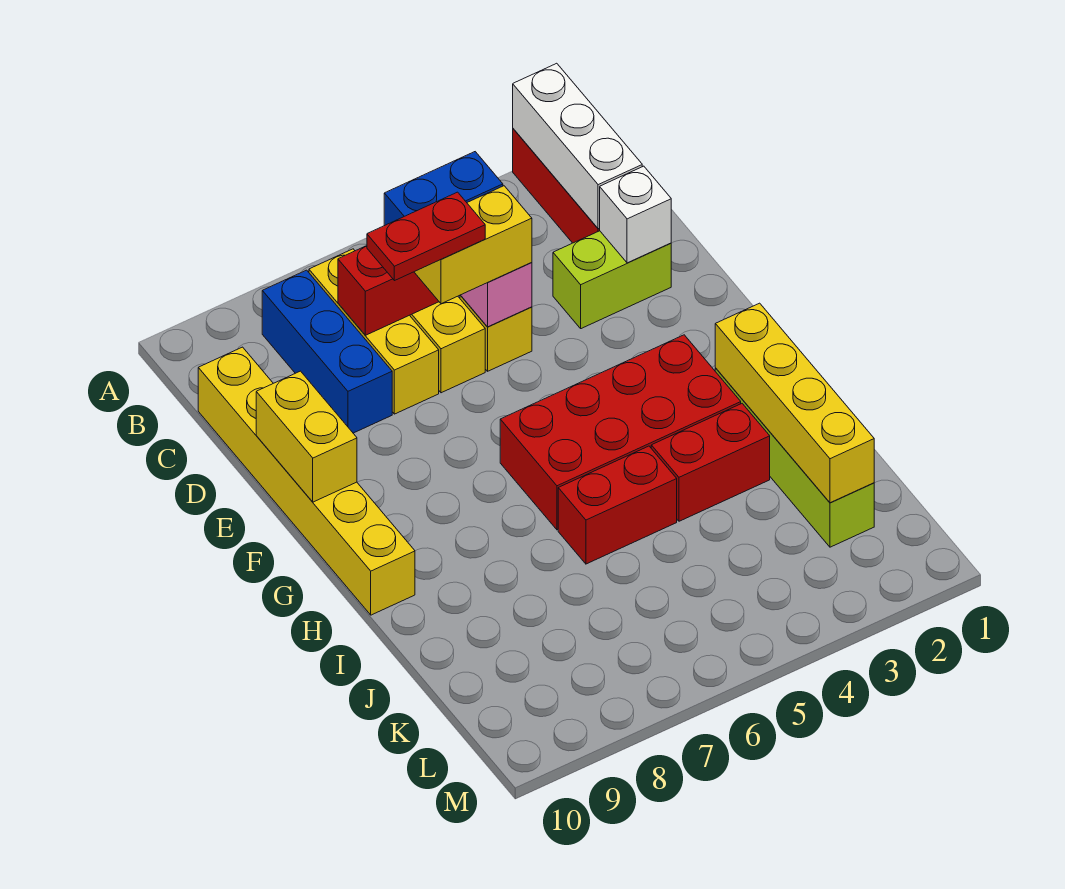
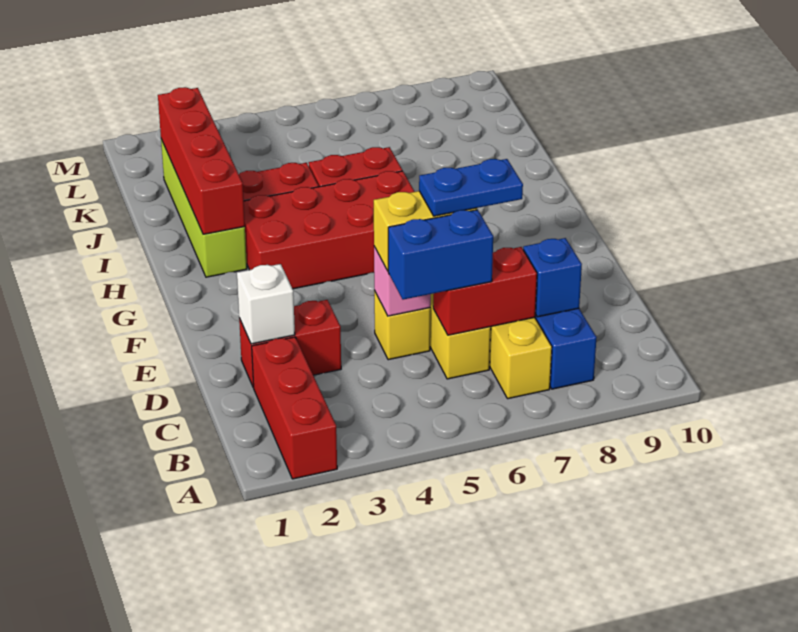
white brick A2:C2 level 2 -> none
none -> blue brick C8 level 2
yellow brick C10:H10 level 1 -> none
lime brick D2:D3 level 1 -> red brick D2:D3 level 1
red plate D6:D7 level 4 -> blue plate D6:D7 level 4
yellow brick E10:F10 level 2 -> none
yellow brick H2:K2 level 2 -> red brick H2:K2 level 2

